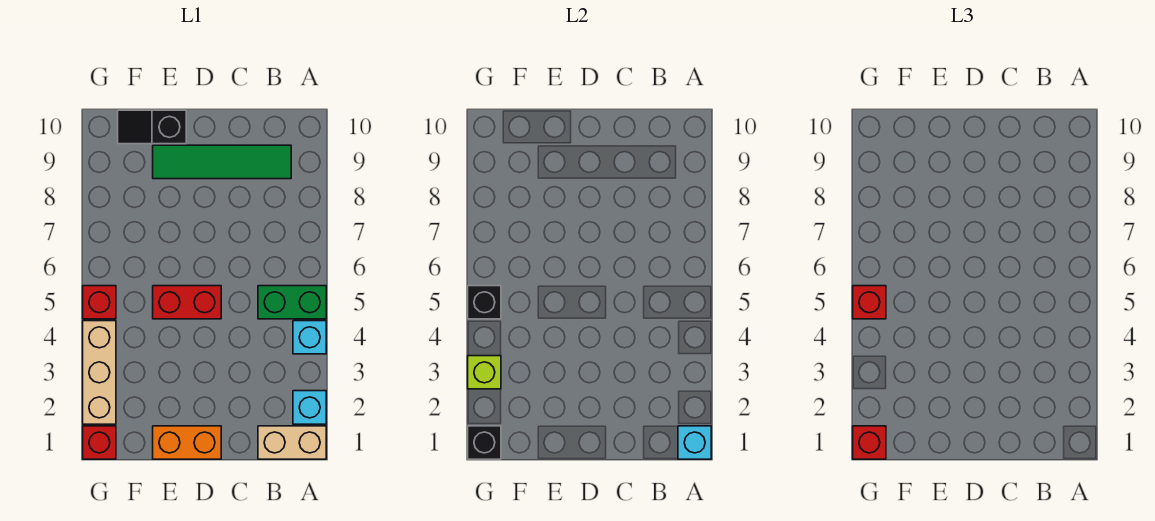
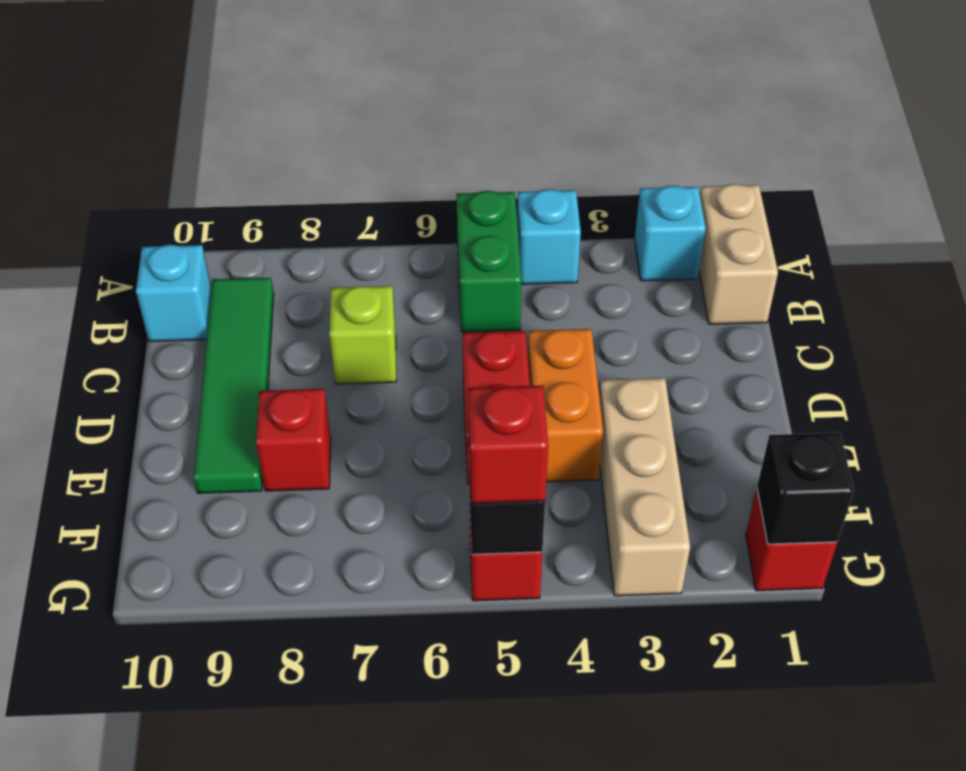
cyan brick A1 level 2 -> cyan brick B10 level 1
orange brick D1:E1 level 1 -> orange brick D4:E4 level 1
black slope E10:F10 level 1 top E -> none
red brick G1 level 3 -> red brick E8 level 1
tan brick G2:G4 level 1 -> tan brick E3:G3 level 1
lime brick G3 level 2 -> lime brick C7 level 1

